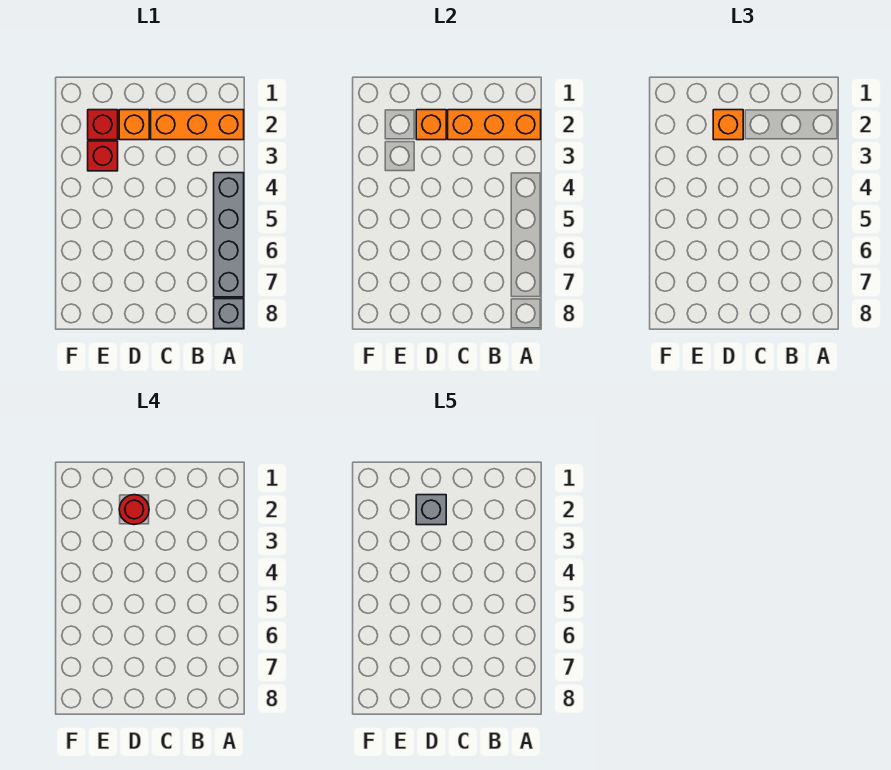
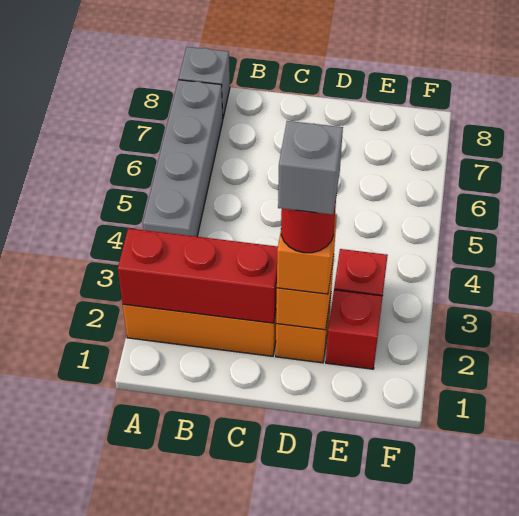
orange brick A2:C2 level 2 -> red brick A2:C2 level 2

